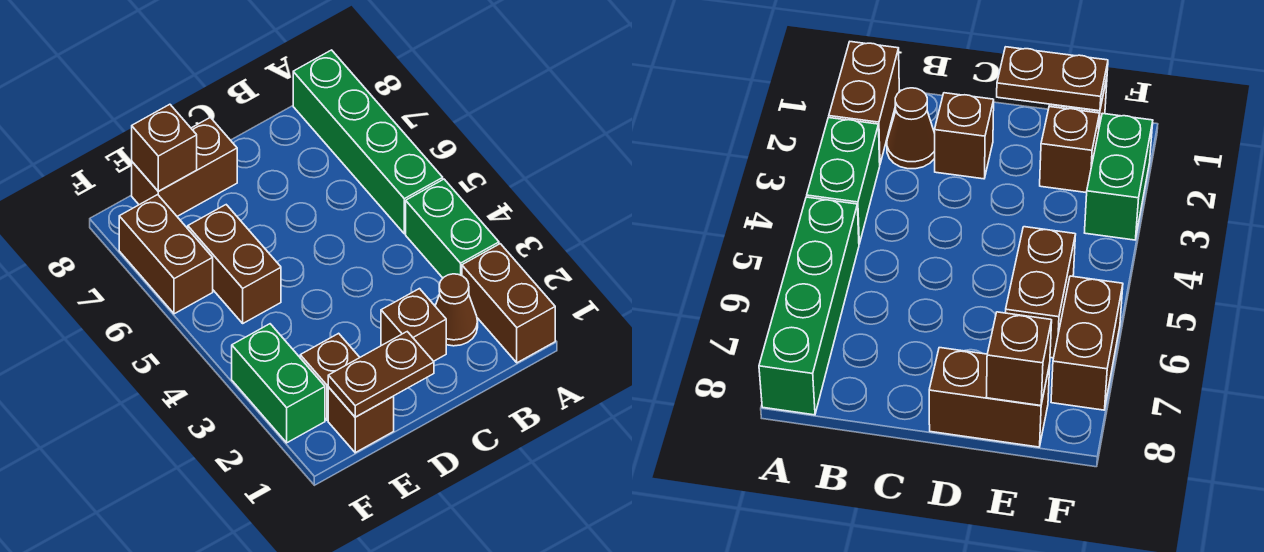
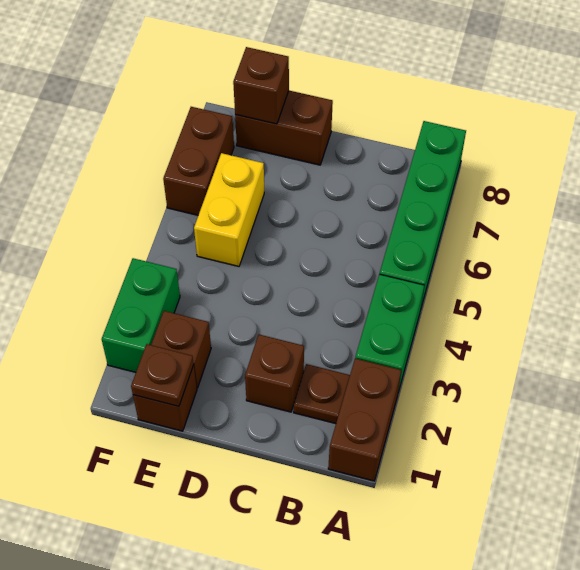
brown cone B2 level 1 -> brown plate B2 level 1
brown plate D1:E1 level 2 -> brown plate E1 level 2
brown brick E5:E6 level 1 -> yellow brick E5:E6 level 1

